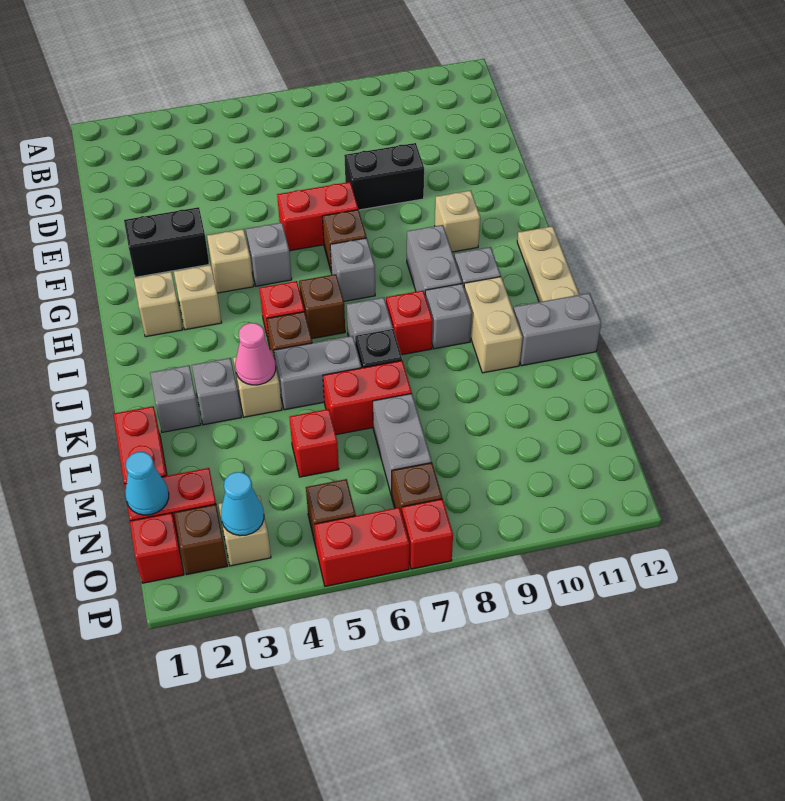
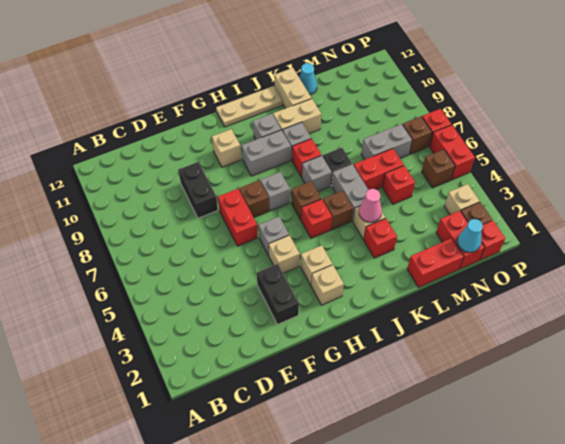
grey brick K2 level 1 -> none
grey brick K3 level 1 -> red brick K3 level 1
grey brick K11:K12 level 1 -> tan brick K11:K12 level 1
red brick L6:L7 level 1 -> red brick L6:M6 level 1
cyan cone O3 level 2 -> cyan cone L12 level 1

